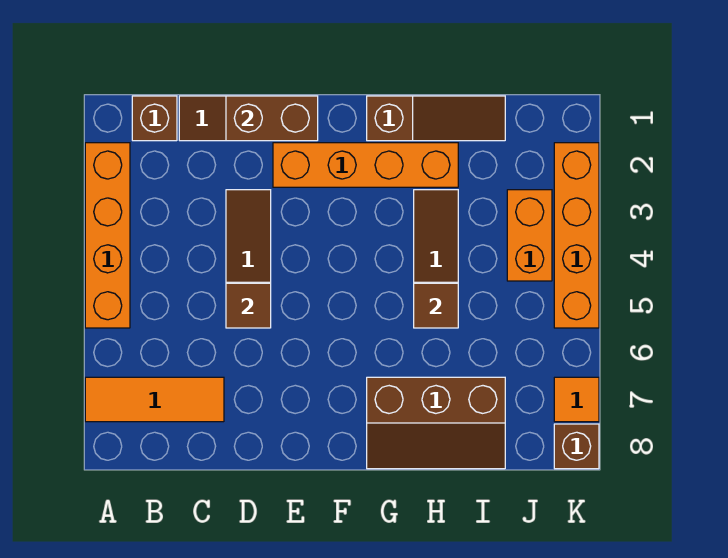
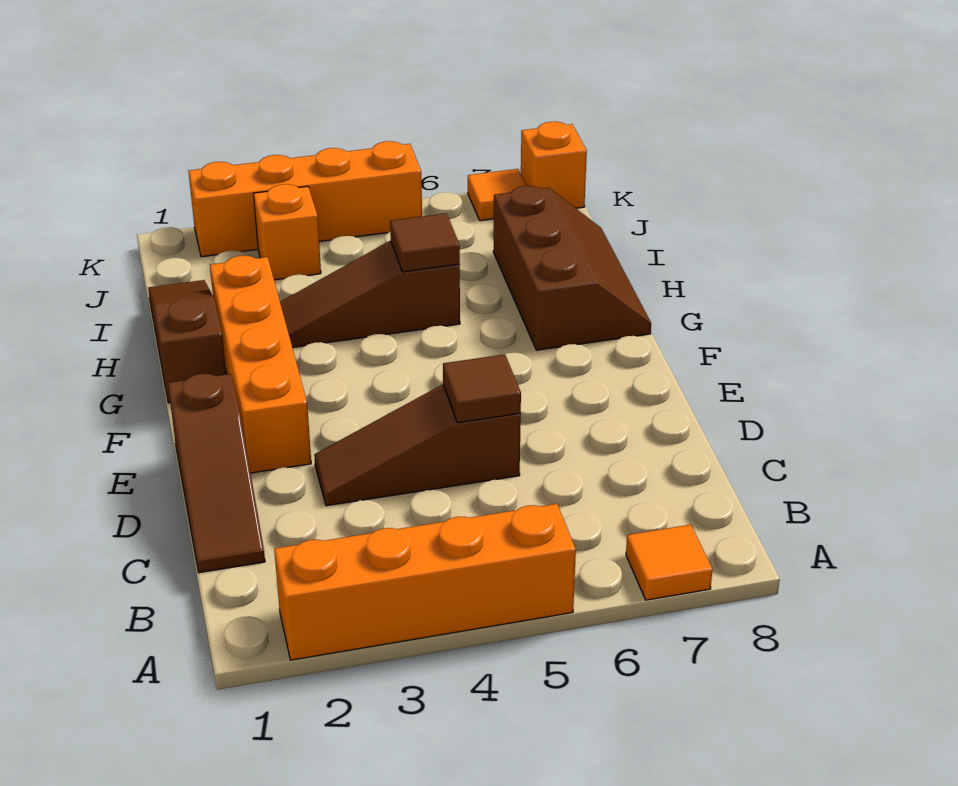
orange tile A7:C7 level 1 -> orange tile A7 level 1
brown brick B1 level 1 -> none
brown brick D1:E1 level 2 -> none
orange brick J3:J4 level 1 -> orange brick J3 level 1
brown brick K8 level 1 -> orange brick K8 level 1

